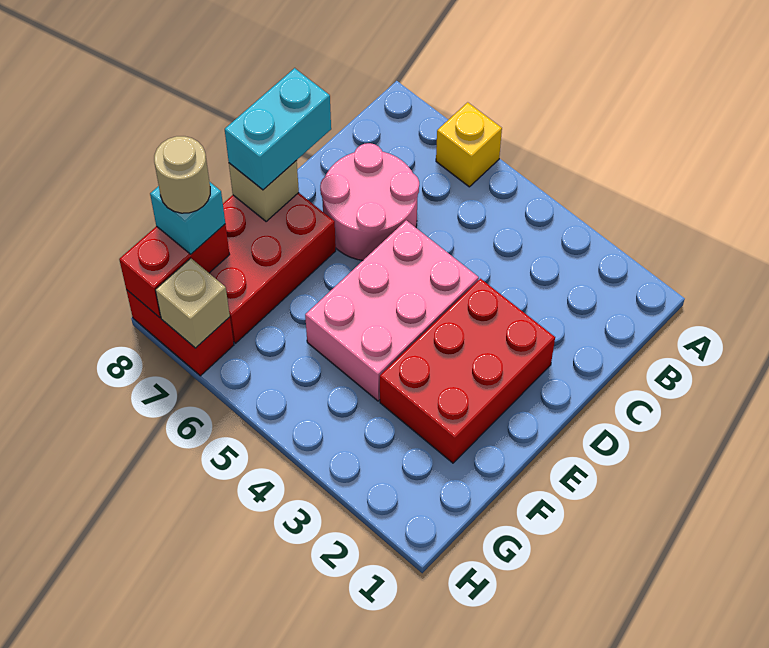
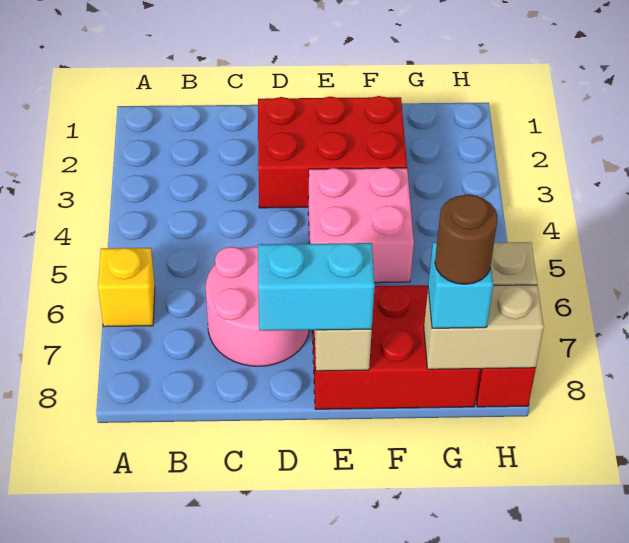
pink brick D4:F5 level 1 -> pink brick E4:F5 level 1
red brick G8:H8 level 2 -> tan brick G8:H8 level 2
tan round brick G8 level 4 -> brown round brick G8 level 4

